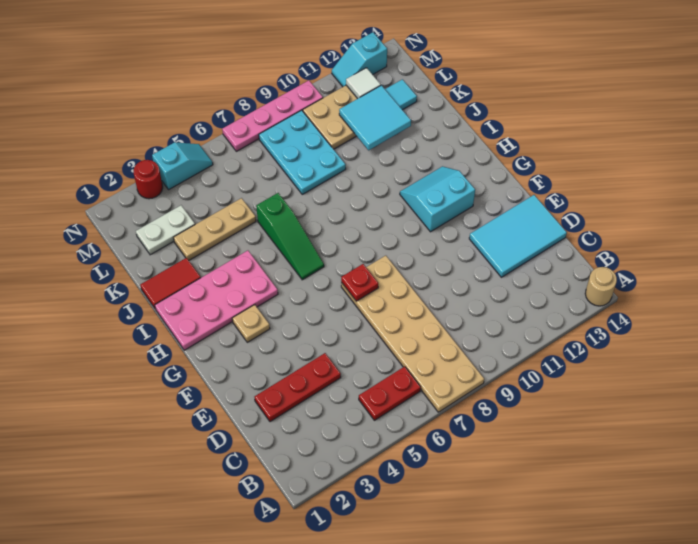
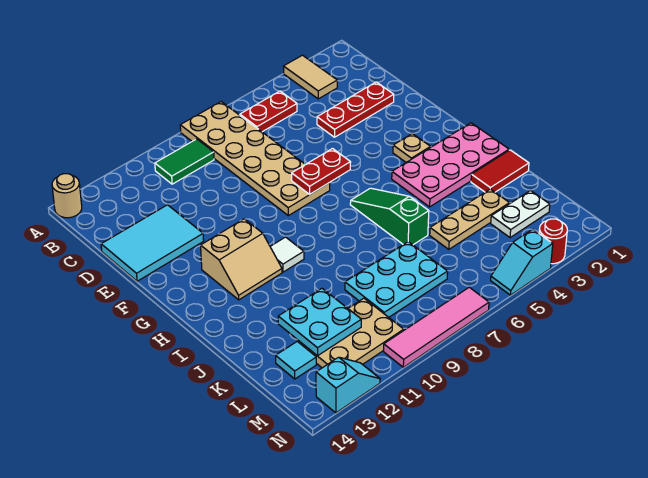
none -> tan tile A3:B3 level 1
none -> green tile B9:B10 level 1
red plate F7 level 2 -> red plate F6:F7 level 2
cyan slope G11:H12 level 1 top G -> tan slope G11:H12 level 1 top G
cyan plate K8:M9 level 1 -> cyan plate K7:L9 level 1
cyan tile K11:L12 level 2 -> cyan plate K11:L12 level 2
white tile M12 level 2 -> white tile H10 level 1
pink plate N7:N10 level 1 -> pink tile N7:N10 level 1

